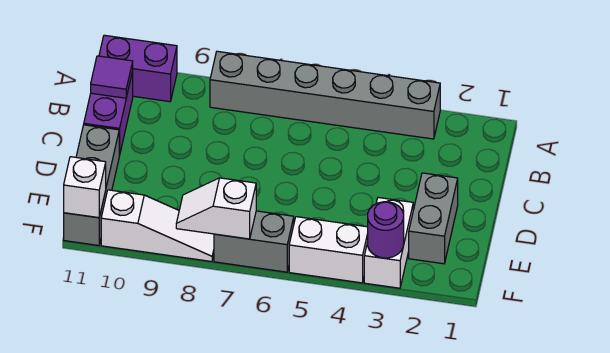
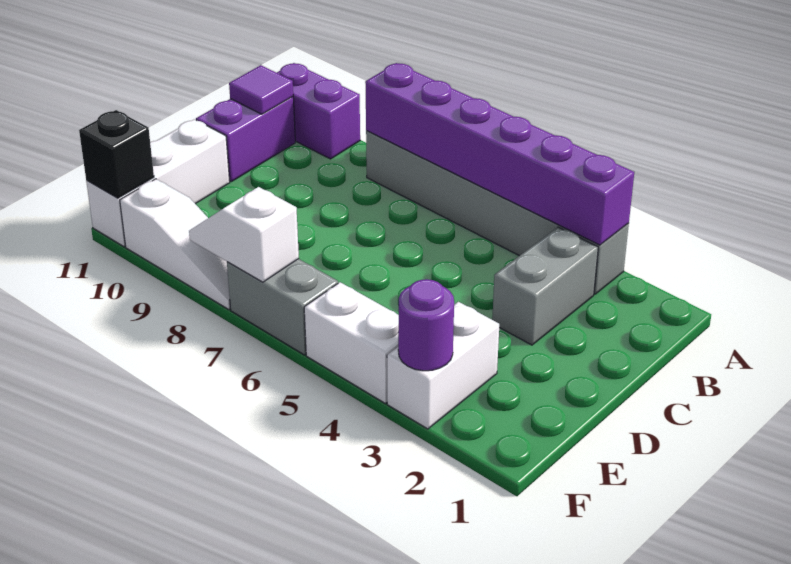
none -> purple brick A3:A8 level 2
grey brick D2:E2 level 1 -> grey brick B3:C3 level 1
grey brick D11:F11 level 1 -> white brick D11:F11 level 1
white brick F11 level 2 -> black brick F11 level 2

